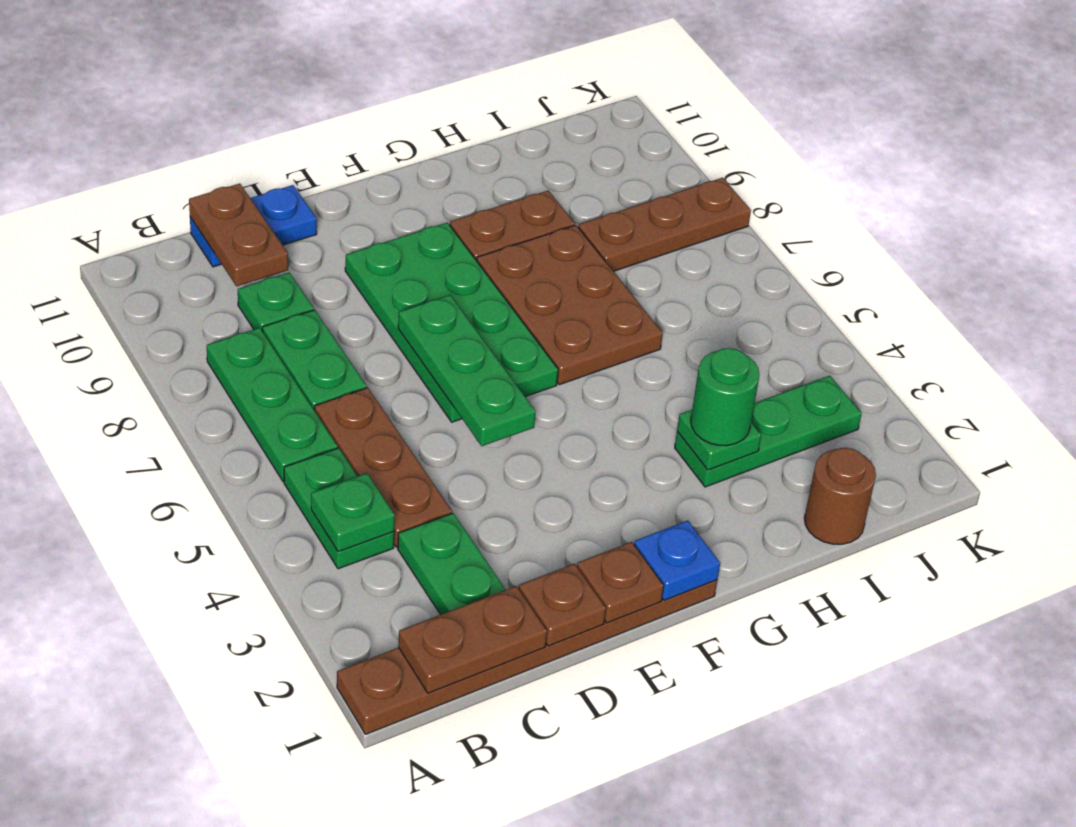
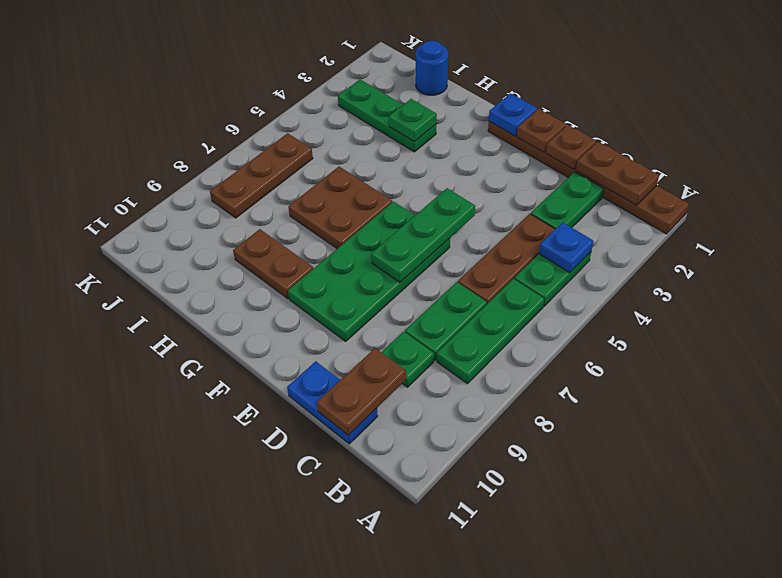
green plate B4 level 2 -> blue plate B4 level 2
brown plate G6:H8 level 1 -> brown plate G6:H7 level 1
green round brick H3 level 3 -> none
brown round brick I1 level 1 -> blue round brick I1 level 1
brown plate I8:K8 level 1 -> brown plate J6:J8 level 1

